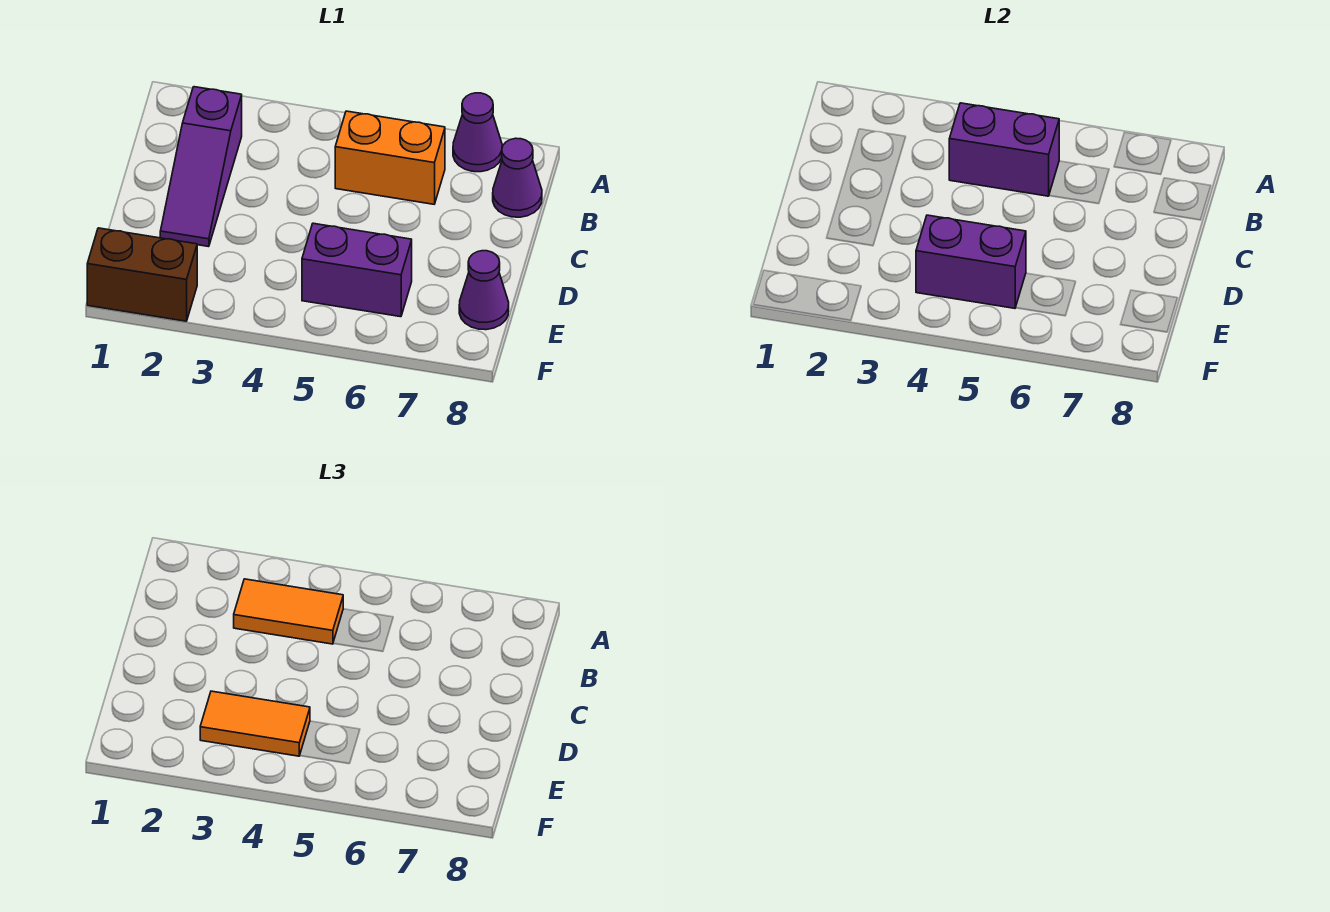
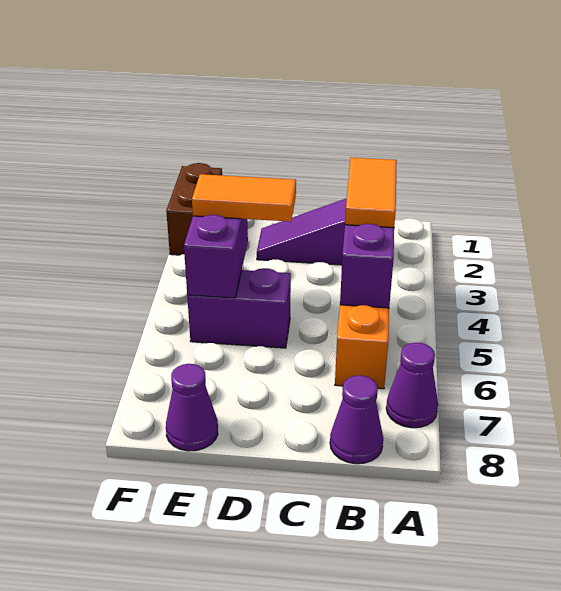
orange tile E3:E4 level 3 -> orange tile D4:E4 level 3
purple brick E5:E6 level 1 -> purple brick D5:E5 level 1

